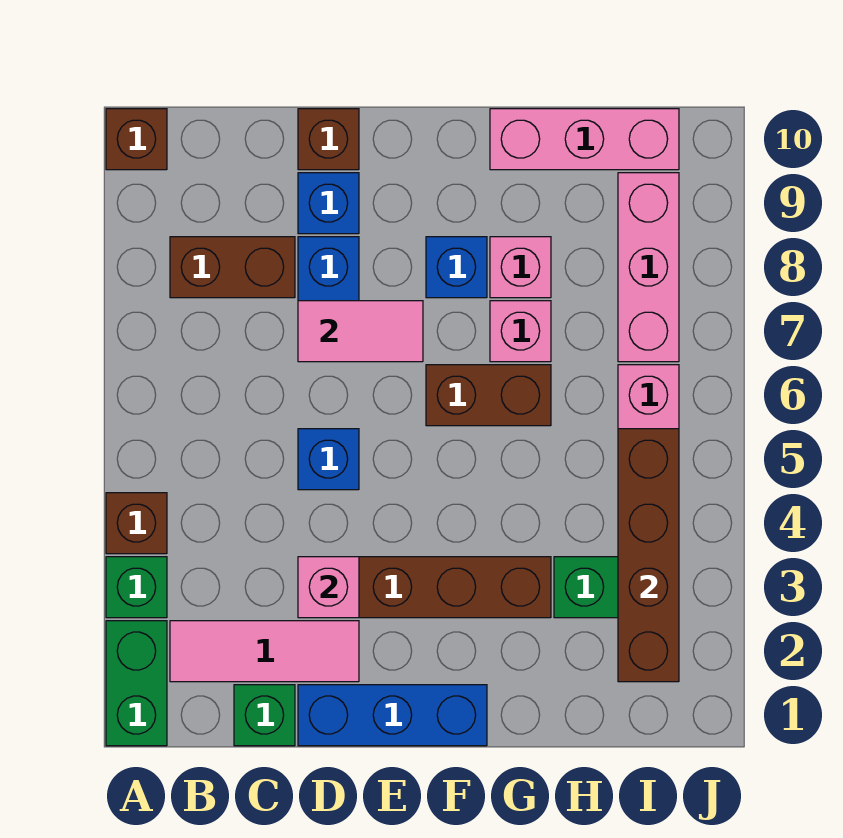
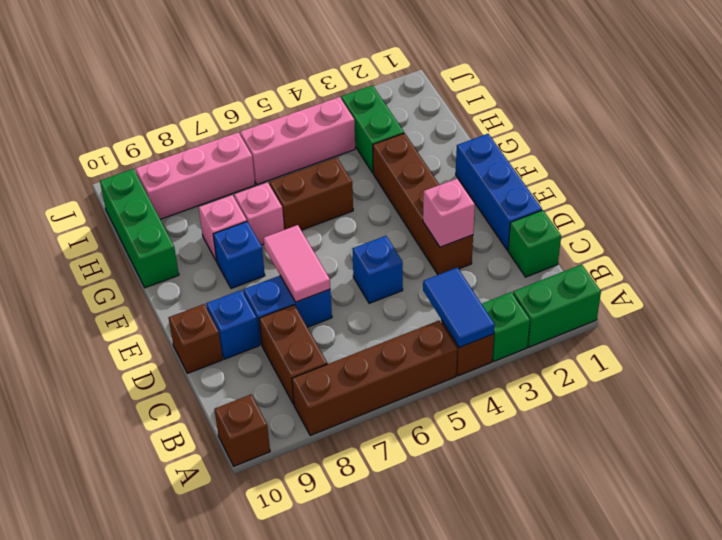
none -> blue tile A4:B4 level 2
pink tile B2:D2 level 1 -> none
brown brick F6:G6 level 1 -> brown brick G5:G6 level 1
pink brick G10:I10 level 1 -> green brick G10:I10 level 1
brown brick I2:I5 level 2 -> brown brick A5:A8 level 1

